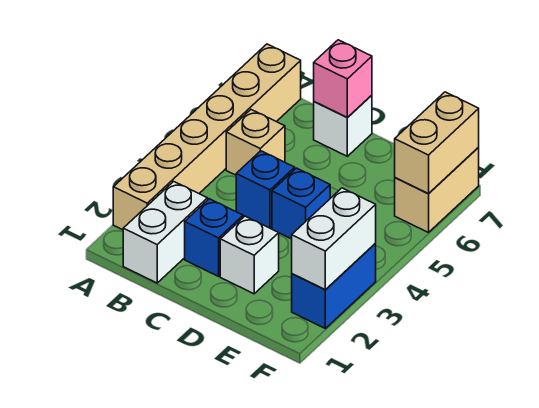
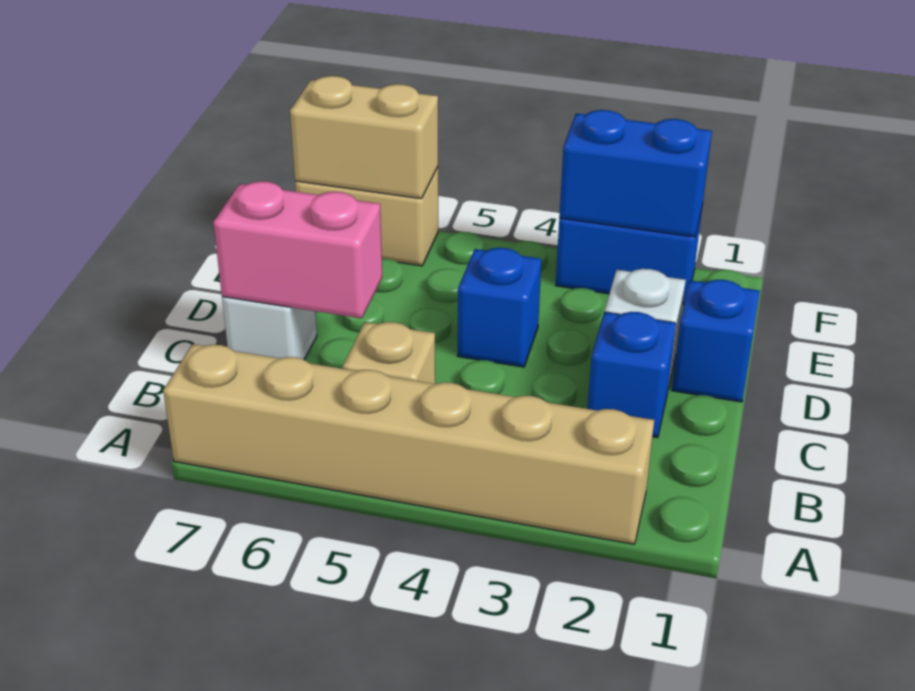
white brick B1:B2 level 1 -> none
blue brick C4 level 1 -> blue brick D1 level 1
pink brick C7 level 2 -> pink brick C6:C7 level 2
white brick F2:F3 level 2 -> blue brick F2:F3 level 2

